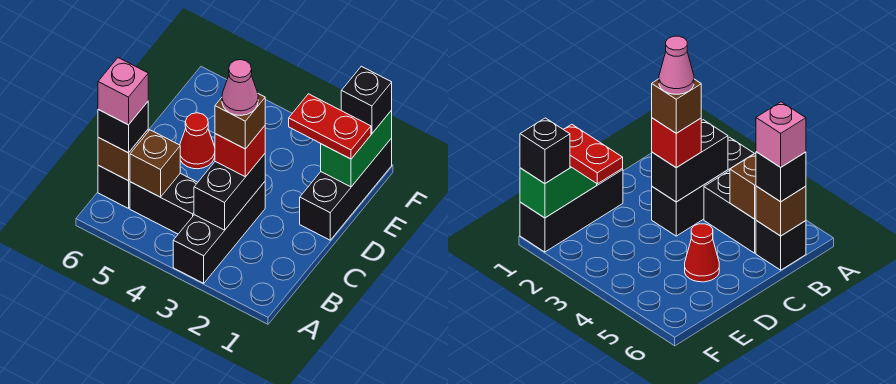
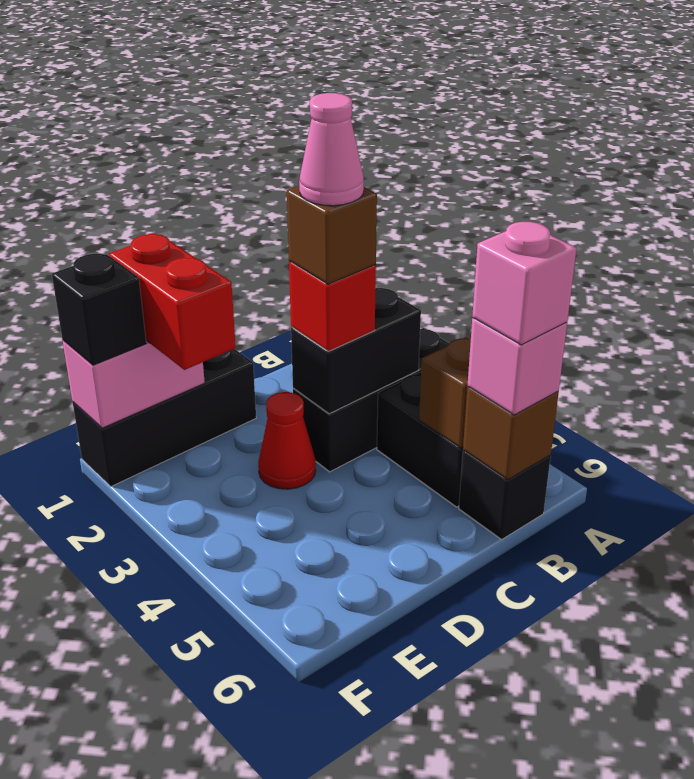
black brick B6 level 3 -> pink brick B6 level 3
red cone D5 level 1 -> red cone D3 level 1
green brick E1:F1 level 2 -> pink brick E1:F1 level 2
red plate E1:E2 level 3 -> red brick E1:E2 level 3

